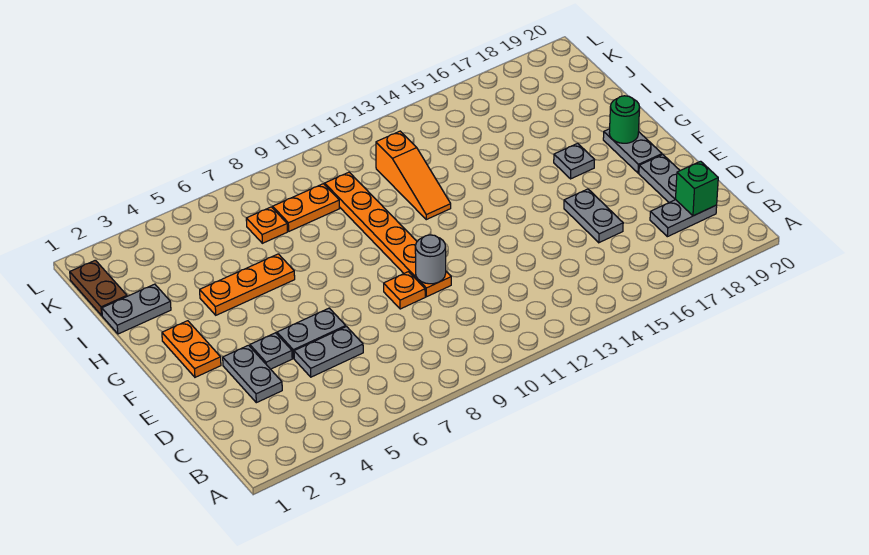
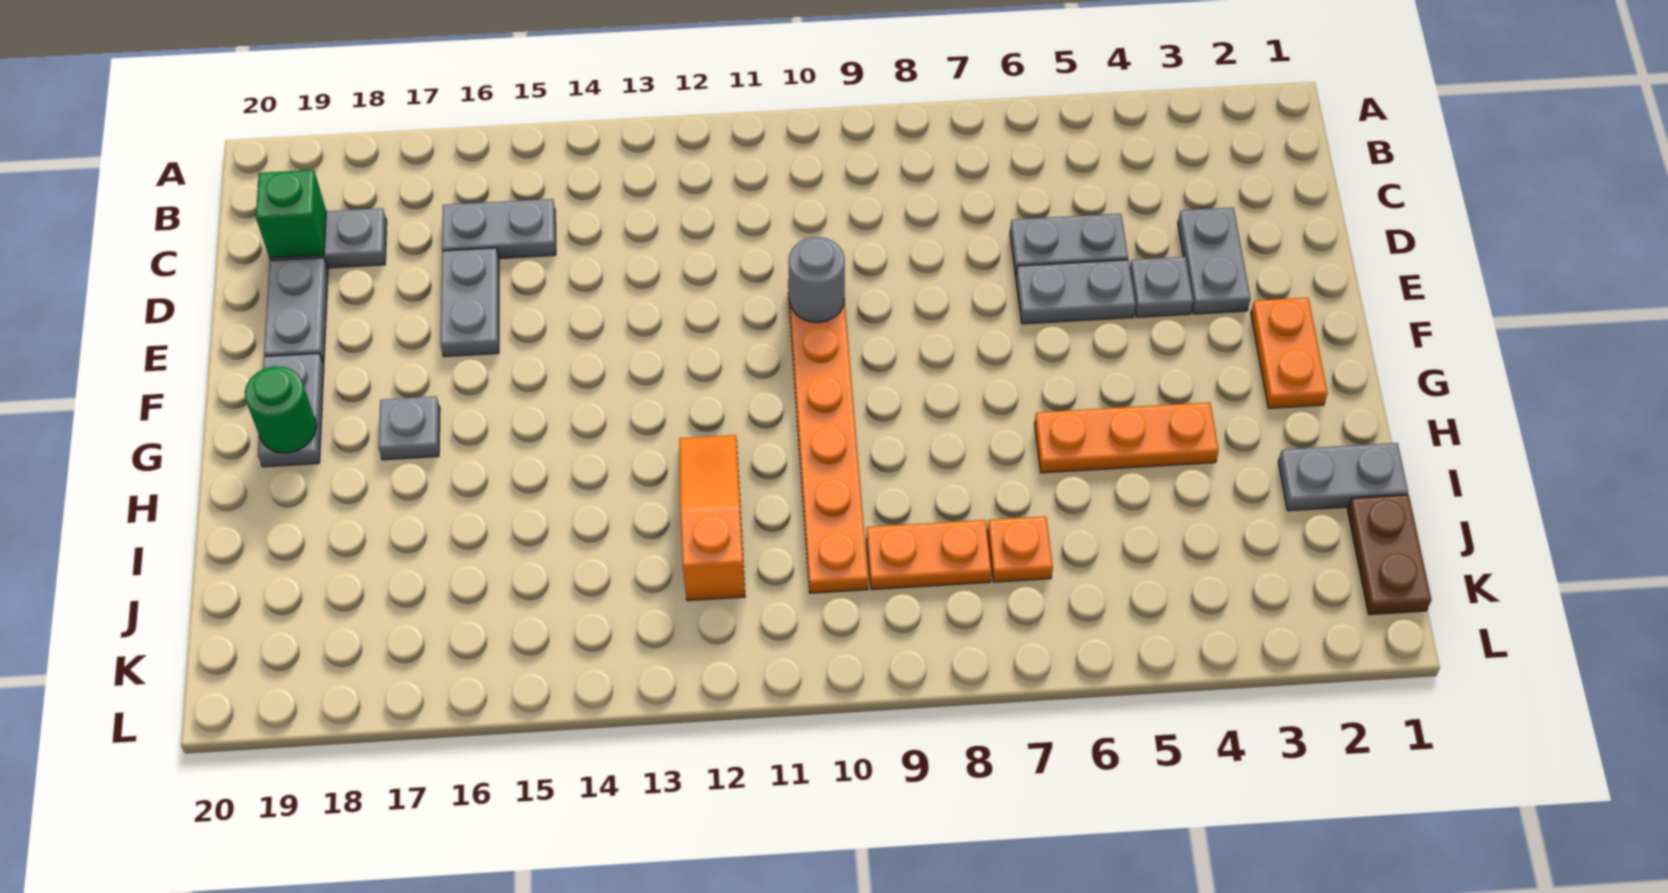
none -> grey plate C15:C16 level 1
orange plate E9 level 1 -> none

